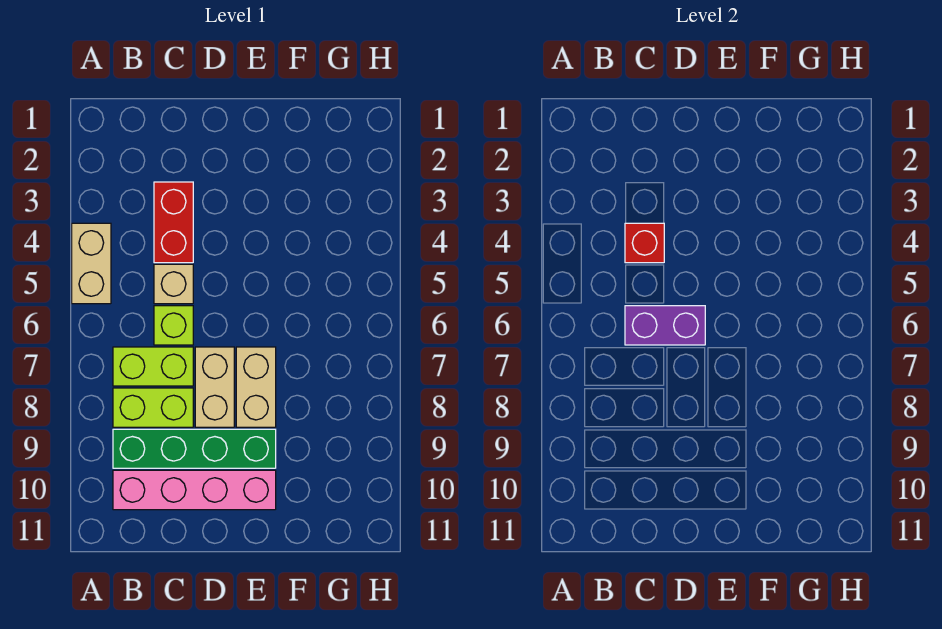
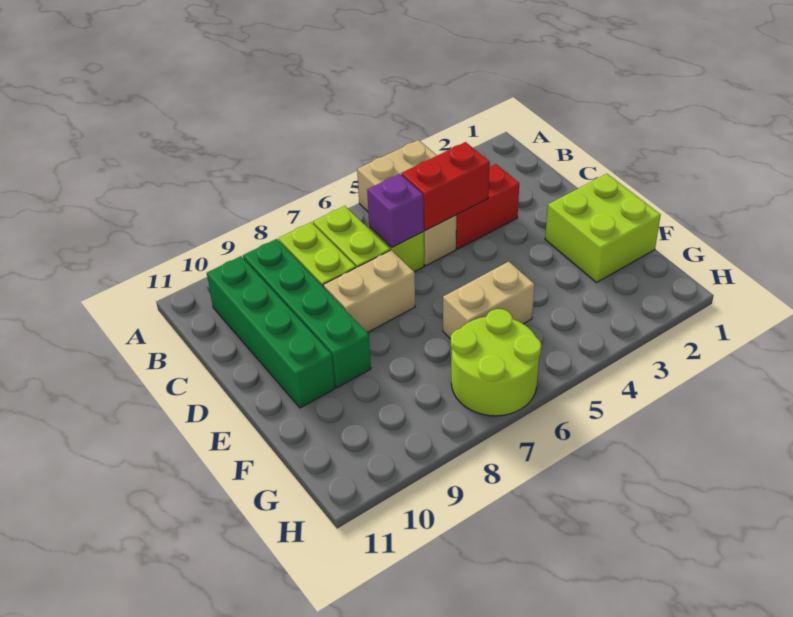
pink brick B10:E10 level 1 -> green brick B10:E10 level 1
red brick C4 level 2 -> red brick C4:C5 level 2
purple brick C6:D6 level 2 -> purple brick C6 level 2
none -> lime brick E1:F2 level 1
tan brick E7:E8 level 1 -> tan brick F5:F6 level 1
none -> lime round brick G6:H7 level 1

